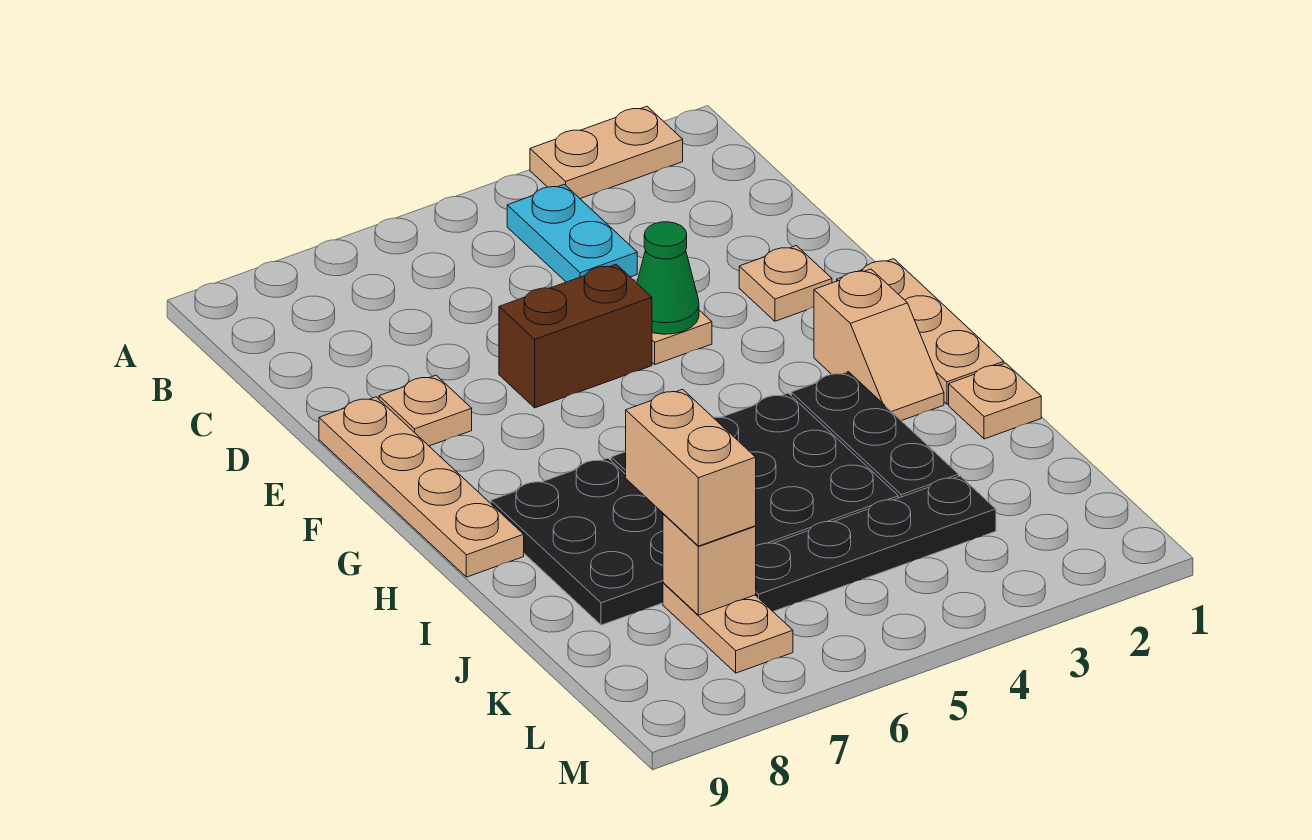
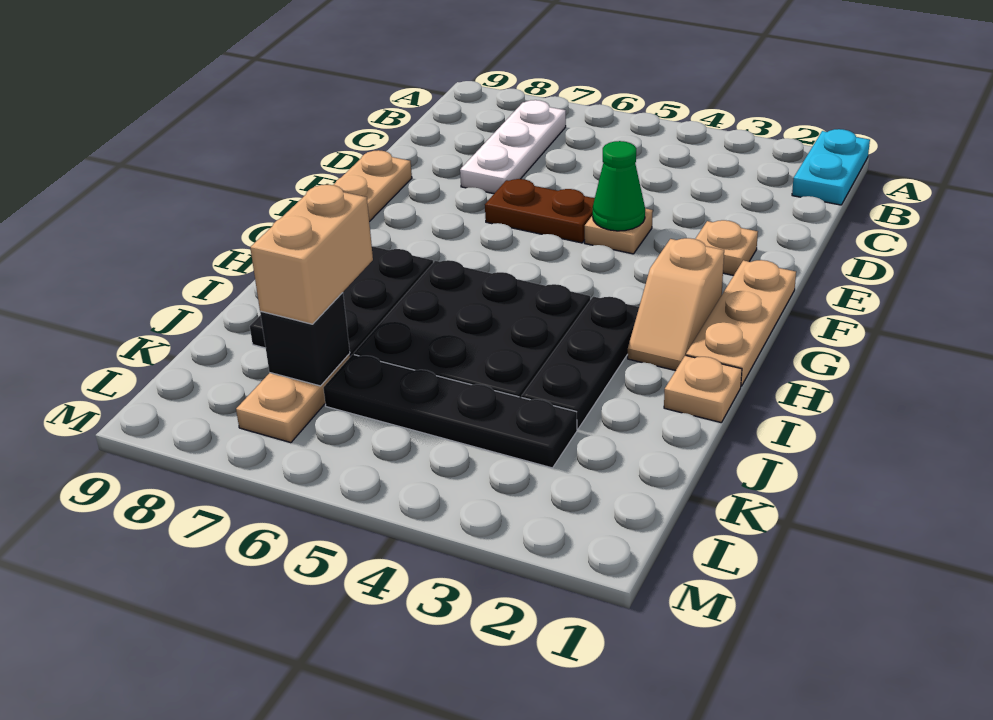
tan plate A2:A3 level 1 -> none
cyan plate B4:C4 level 1 -> cyan plate A1:B1 level 1
none -> white plate B7:D7 level 1
brown brick E5:E6 level 1 -> brown plate E5:E6 level 1
tan plate E8 level 1 -> none
tan brick K7 level 2 -> black brick K7 level 2

